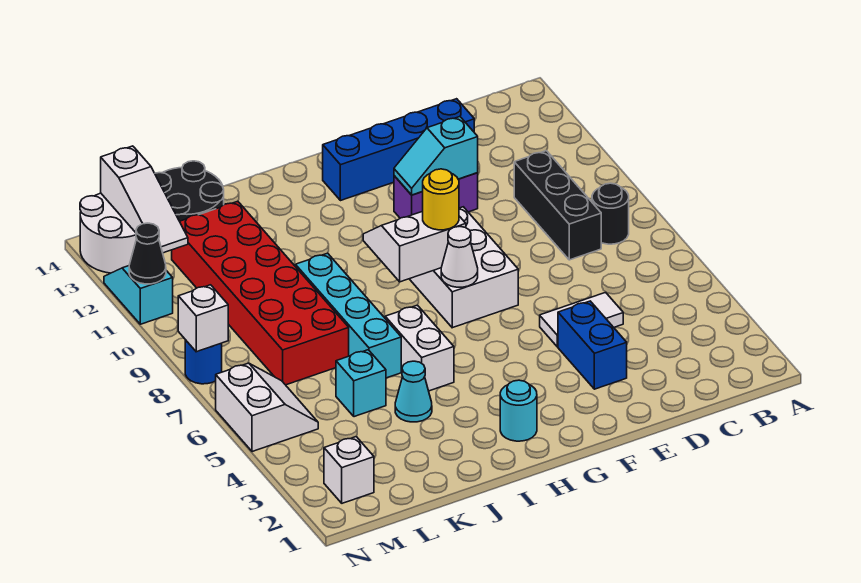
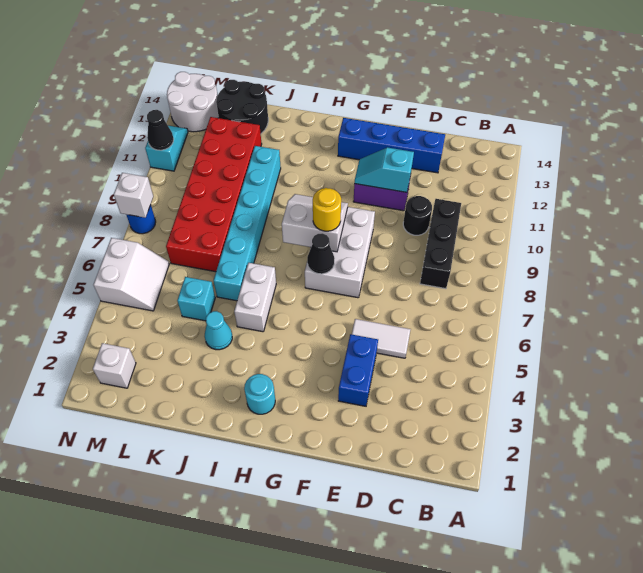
black round brick B8 level 1 -> black round brick D10 level 1
white cone G7 level 2 -> black cone G7 level 2
cyan brick J6:J9 level 1 -> cyan brick J6:J11 level 1
white slope M12:M14 level 2 top 14 -> none

